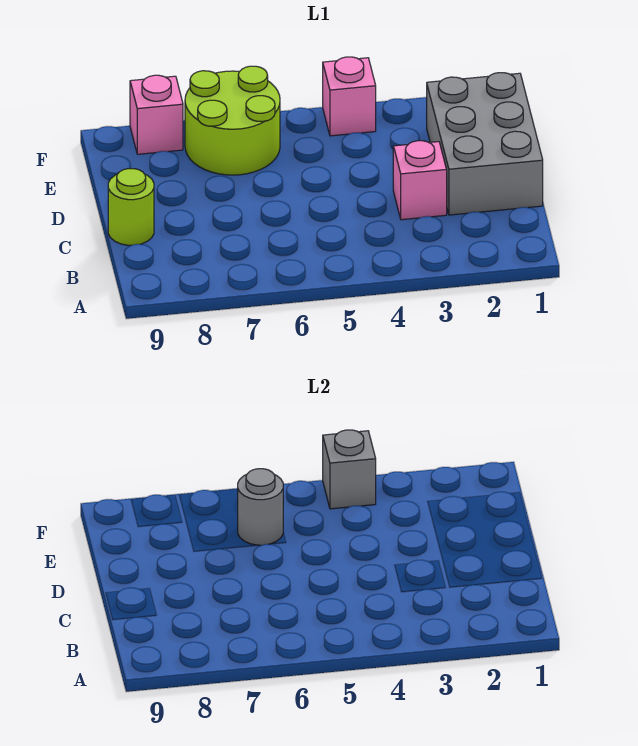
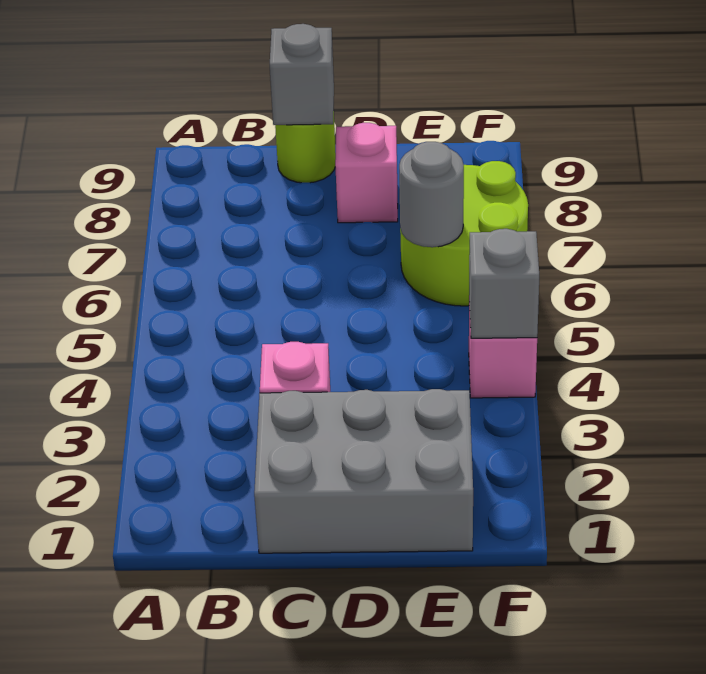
none -> grey brick C9 level 2
pink brick F8 level 1 -> pink brick D8 level 1

